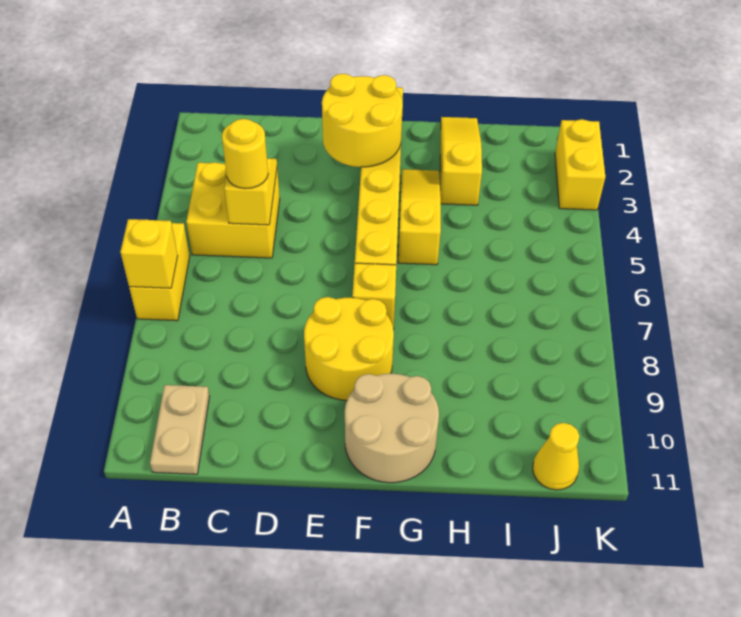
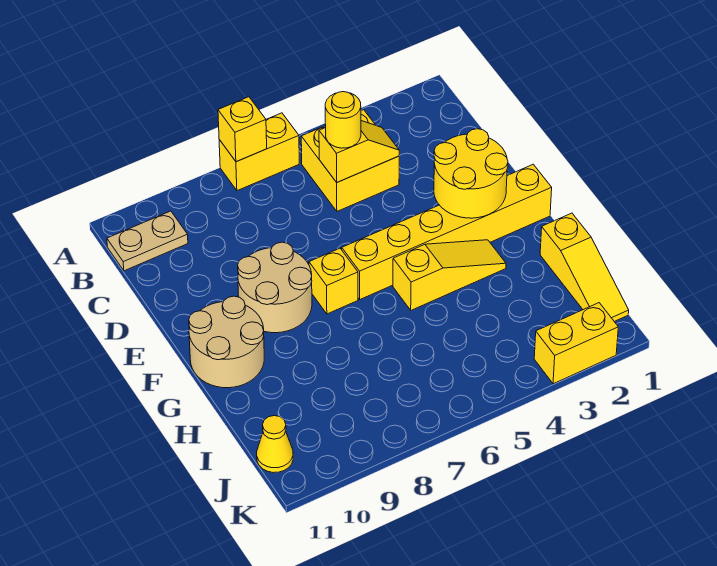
yellow round brick E8:F9 level 1 -> tan round brick E8:F9 level 1
yellow slope H1:H3 level 1 top 3 -> yellow slope H1:J1 level 1 top H

